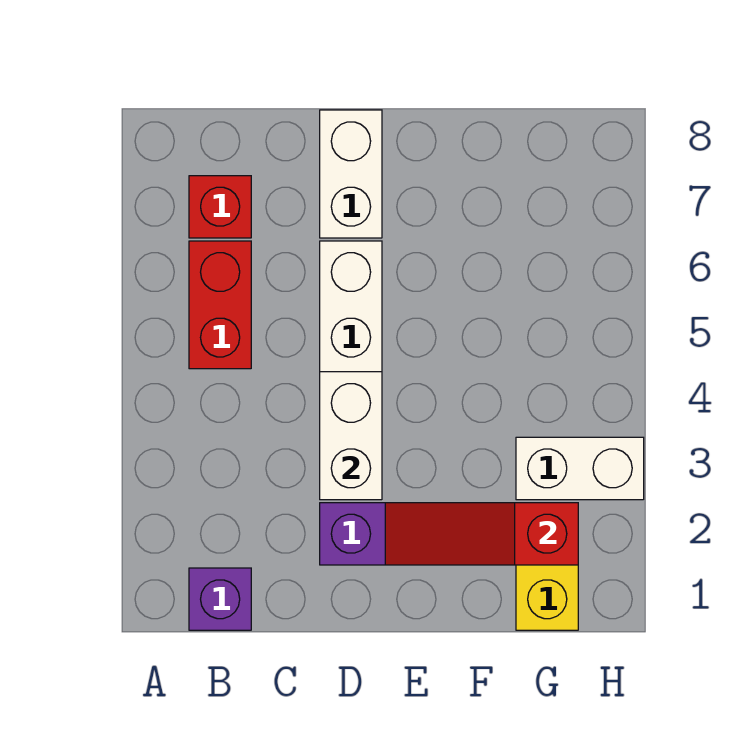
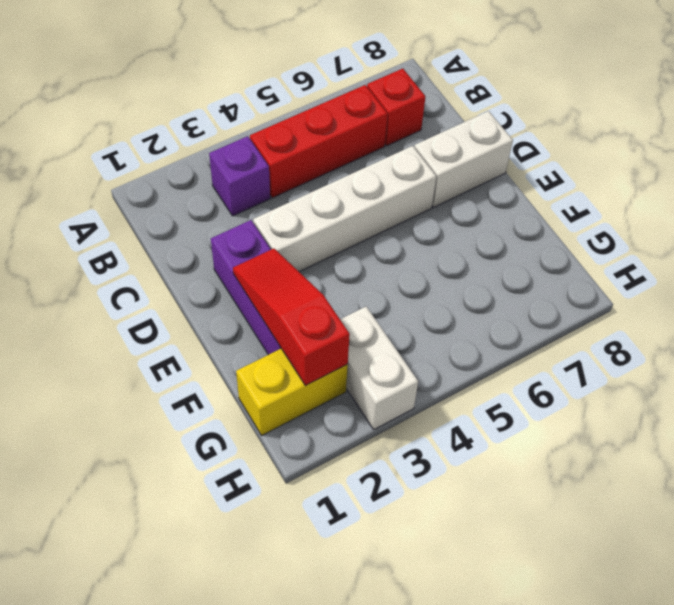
purple brick B1 level 1 -> purple brick B3 level 1
red brick B5:B6 level 1 -> red brick B4:B6 level 1
white brick D3:D4 level 2 -> none

